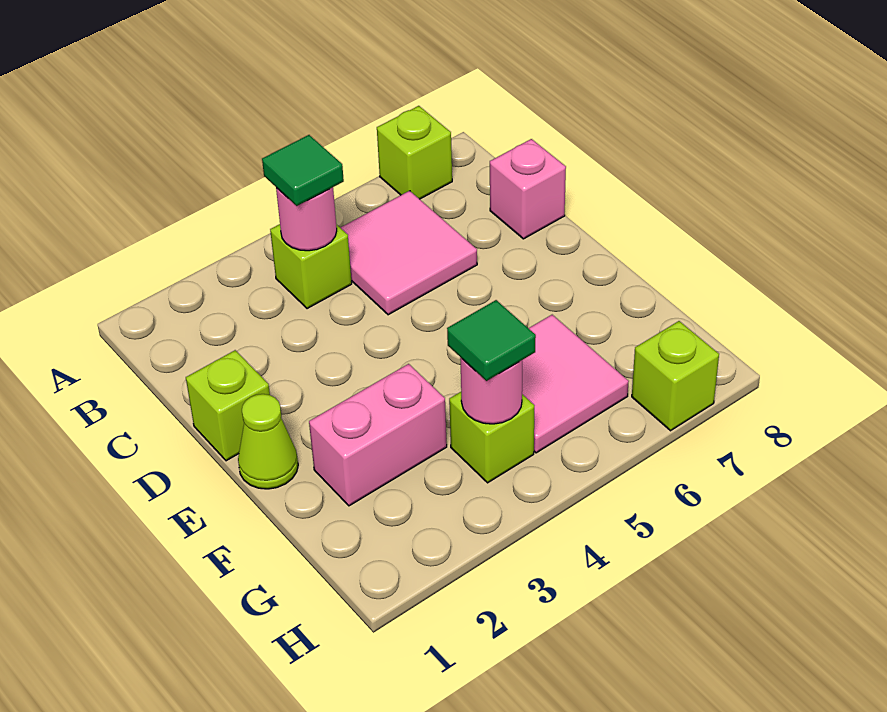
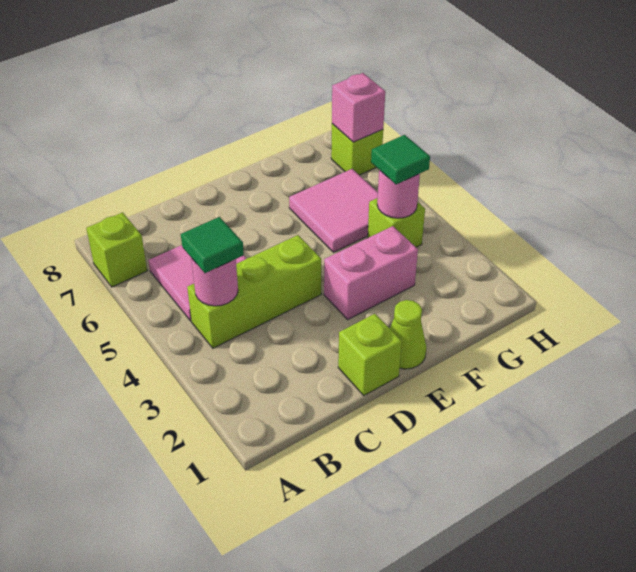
lime brick B4 level 1 -> lime brick B4:D4 level 1
pink brick C8 level 1 -> pink brick H7 level 2
pink brick F2:F3 level 1 -> pink brick E3:F3 level 1

